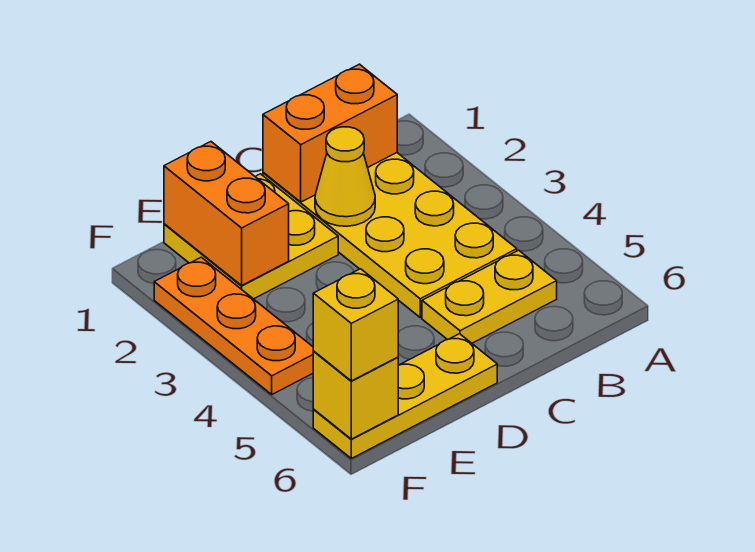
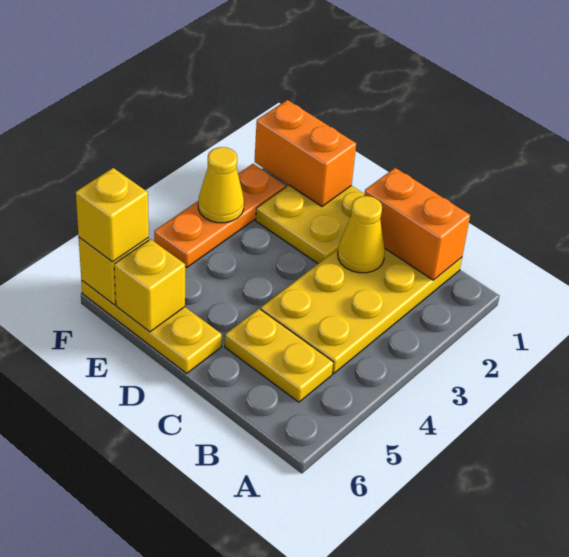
orange brick E1:E2 level 2 -> orange brick E1:F1 level 2
none -> yellow brick E6 level 2
none -> yellow cone F3 level 2

